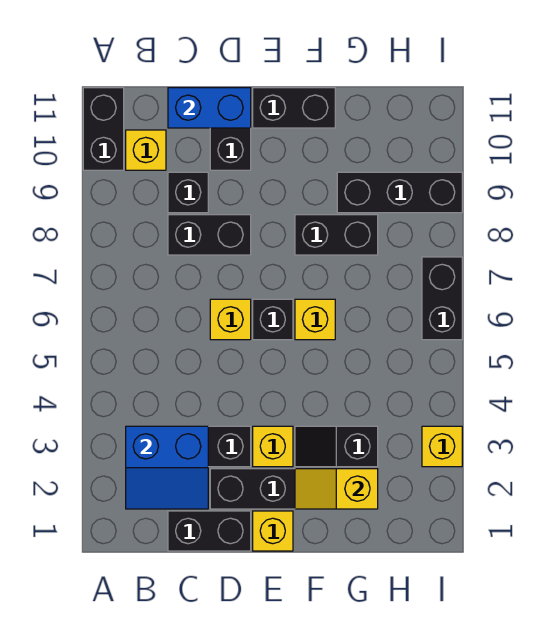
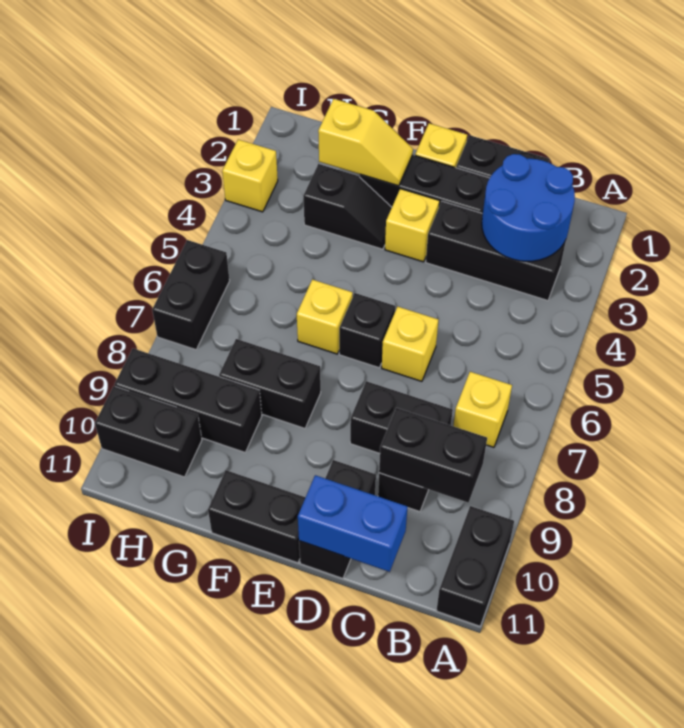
blue slope B2:C3 level 2 top 3 -> blue round brick B2:C3 level 2
none -> black brick B9:C9 level 2
yellow brick B10 level 1 -> yellow brick B7 level 1
none -> black brick H10:I10 level 1

